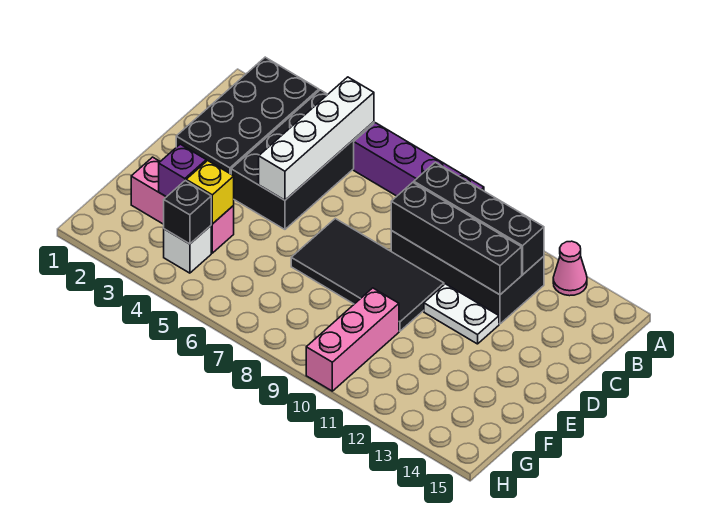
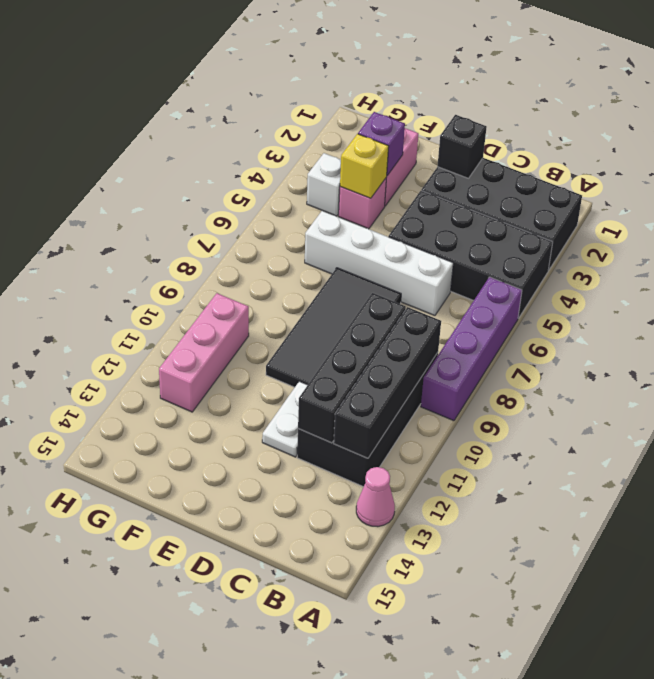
white brick A5:D5 level 2 -> white brick C6:F6 level 1
pink brick F10:H10 level 1 -> pink brick G10:G12 level 1
black brick G4 level 2 -> black brick D2 level 2

